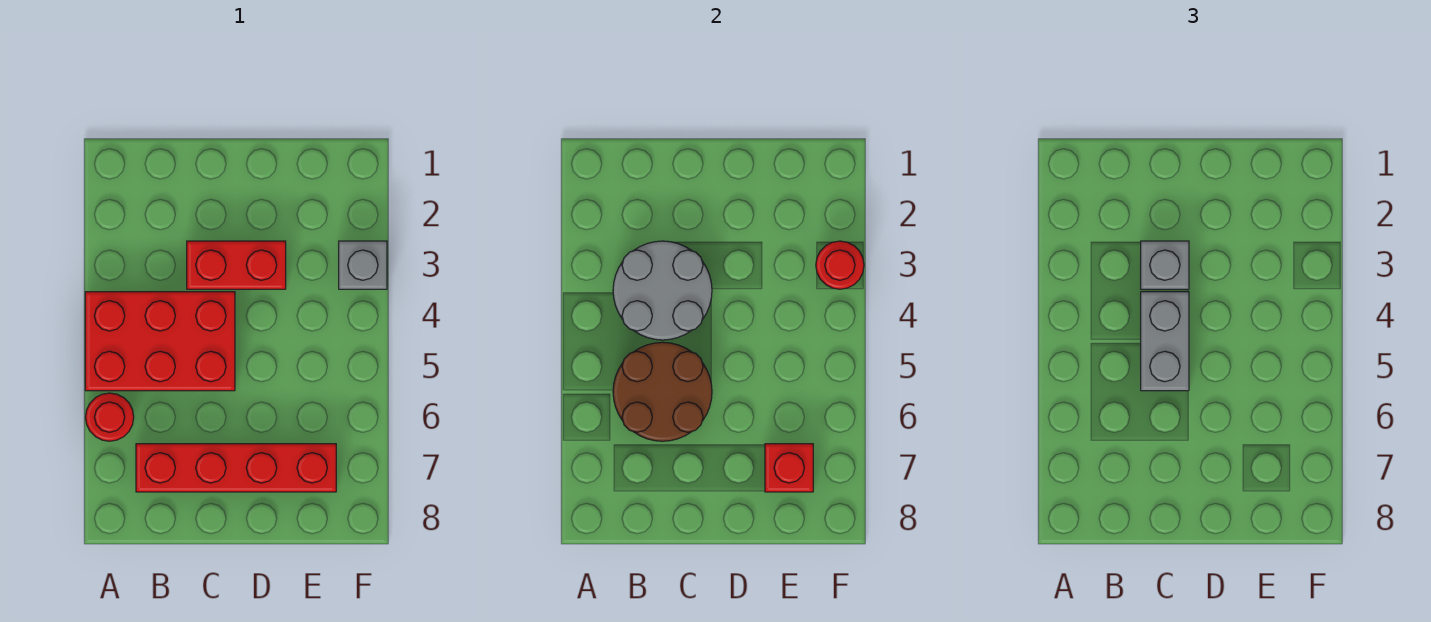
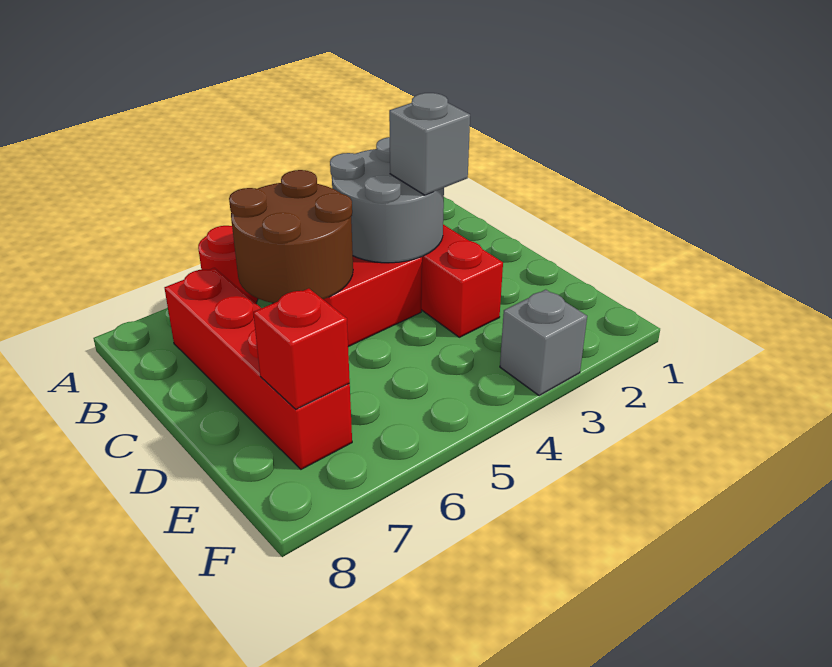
grey brick C4:C5 level 3 -> none
red round brick F3 level 2 -> none

